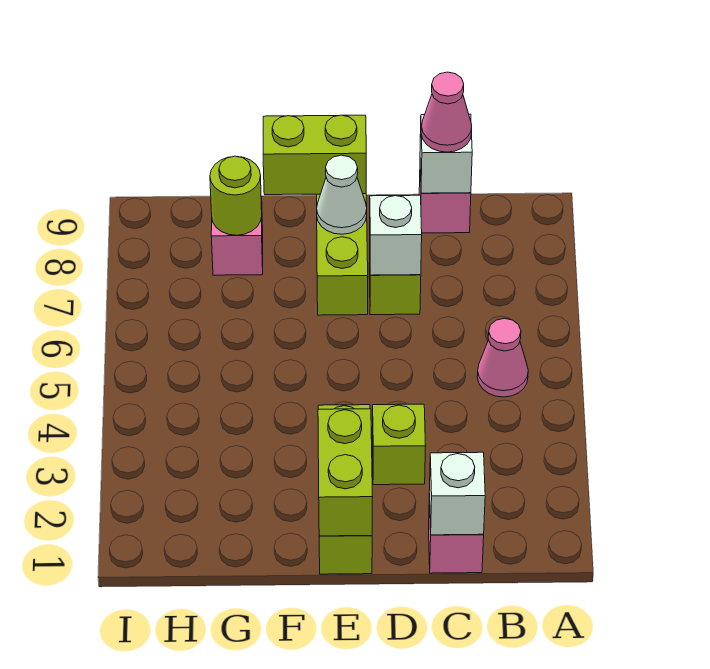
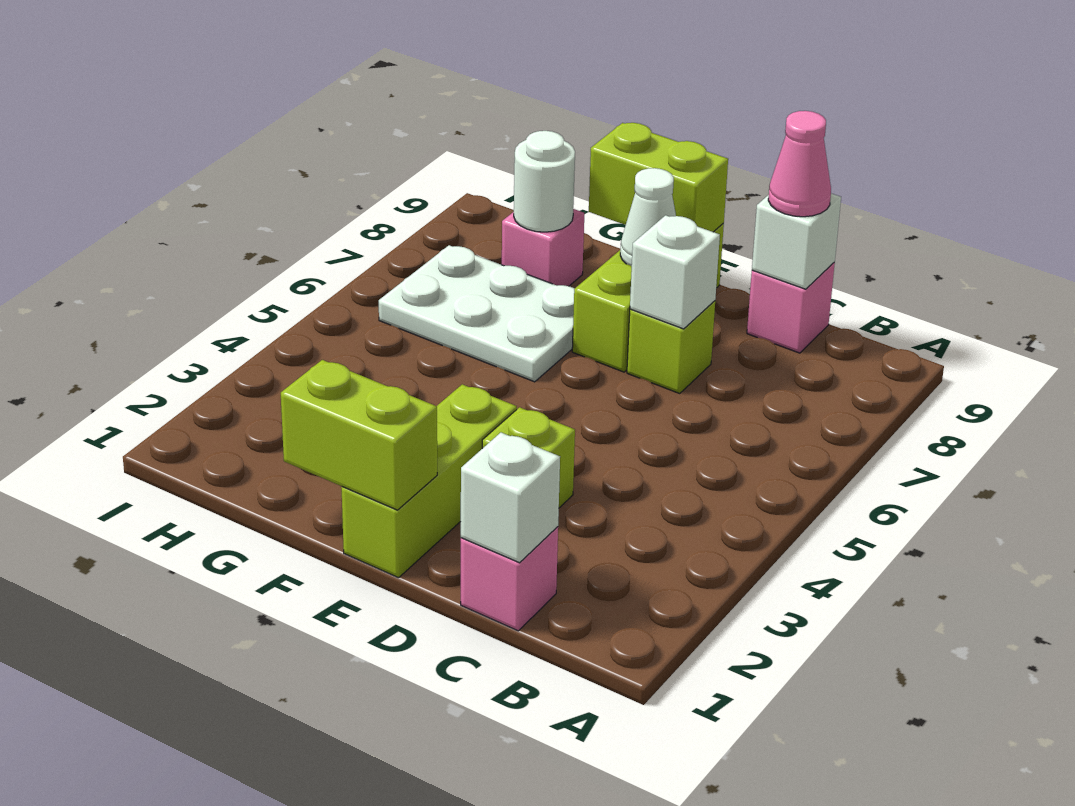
pink cone B5 level 1 -> none
lime brick E1:E2 level 2 -> lime brick E1:F1 level 2
none -> white plate F6:H7 level 1
lime round brick G8 level 2 -> white round brick G8 level 2

